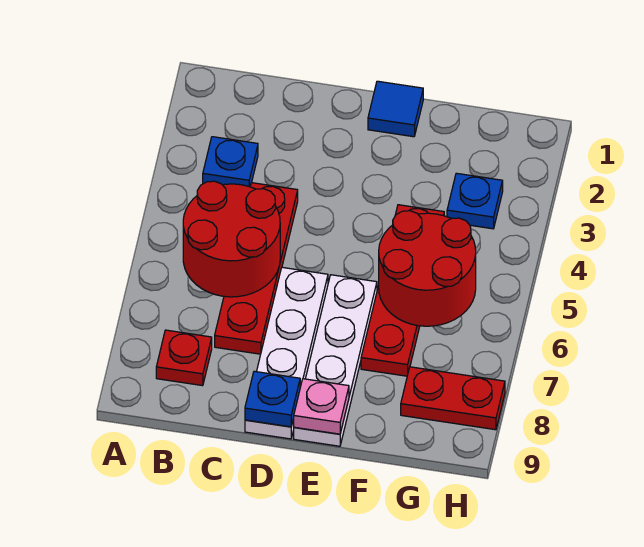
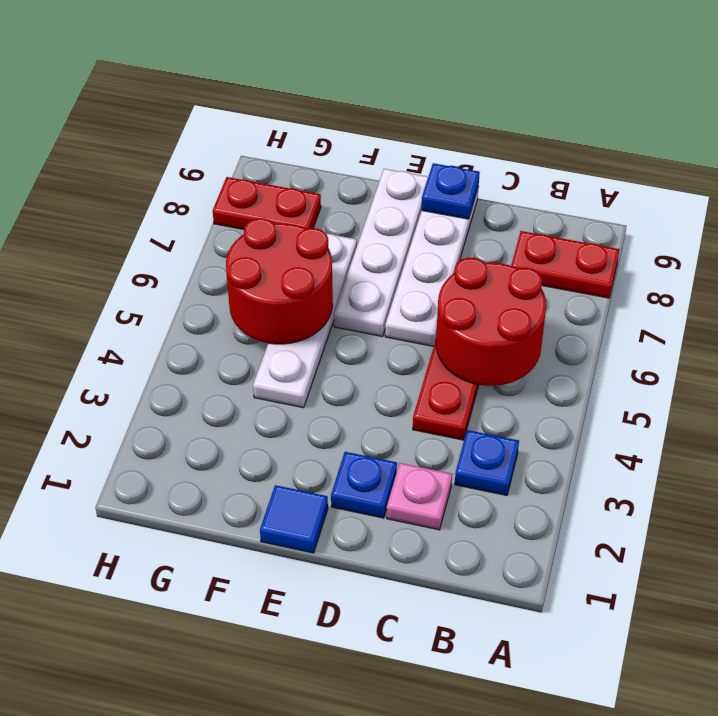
red plate B8 level 1 -> red plate A8:B8 level 1
pink plate E9 level 2 -> pink plate C2 level 1
red plate F4:F7 level 1 -> white plate F4:F7 level 1
blue plate G3 level 1 -> blue plate D2 level 1

